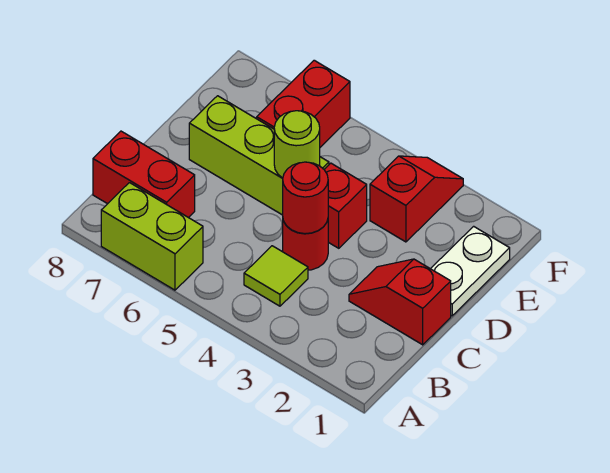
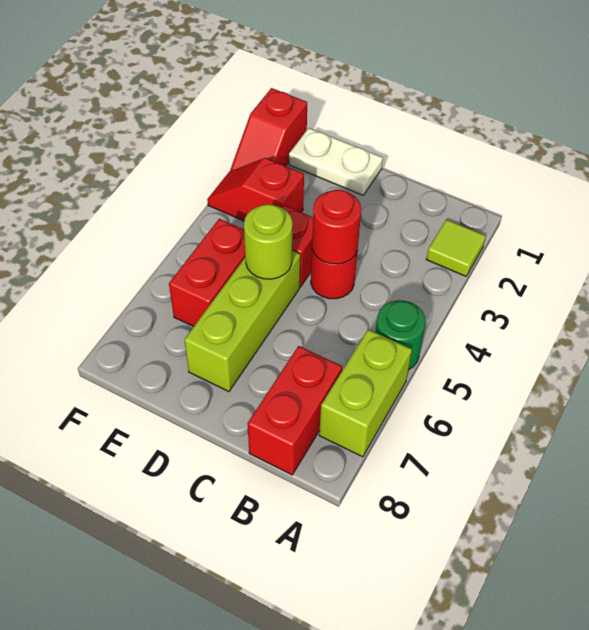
none -> green round brick A5 level 1
lime tile B4 level 1 -> lime tile A2 level 1
red slope C1:C2 level 1 top 1 -> red slope F1:F2 level 1 top 1
red brick E6:F6 level 1 -> red brick E5:E6 level 1

